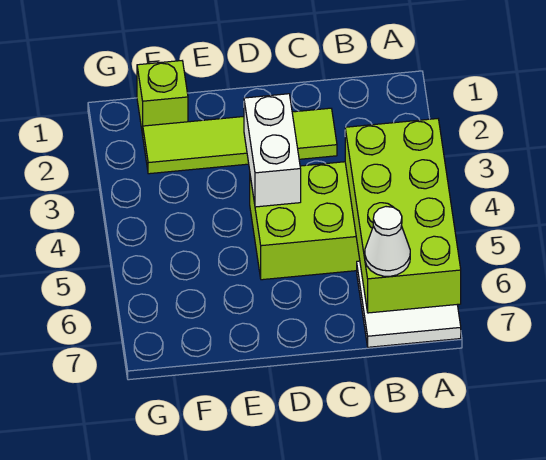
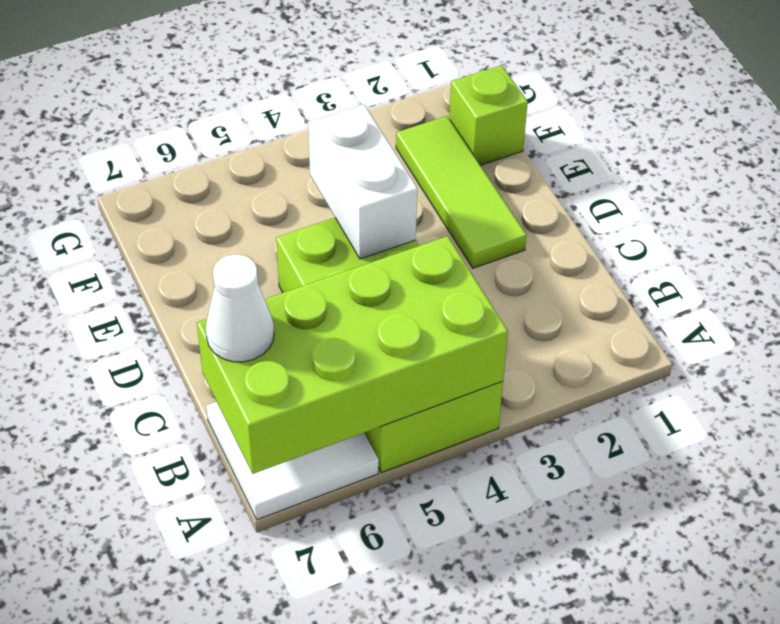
lime tile C2:F2 level 1 -> lime tile D2:F2 level 1
white brick D3:D4 level 2 -> white brick D4:E4 level 2

